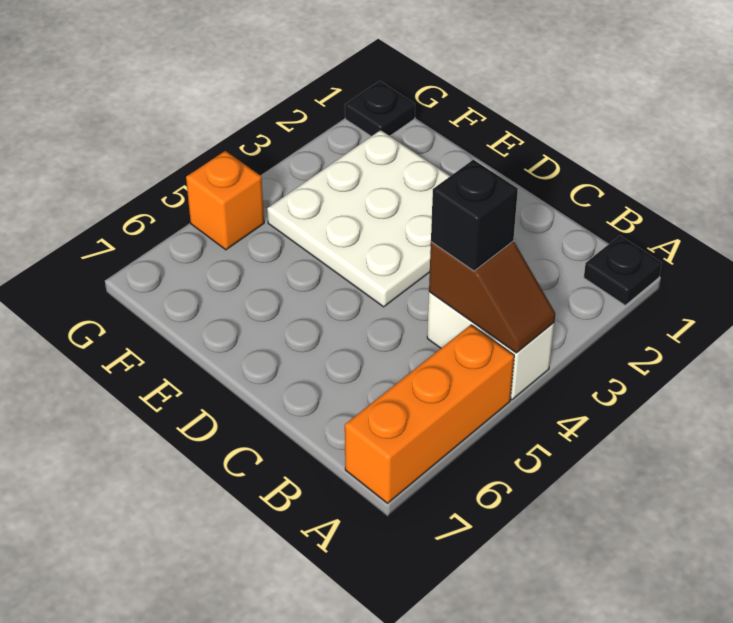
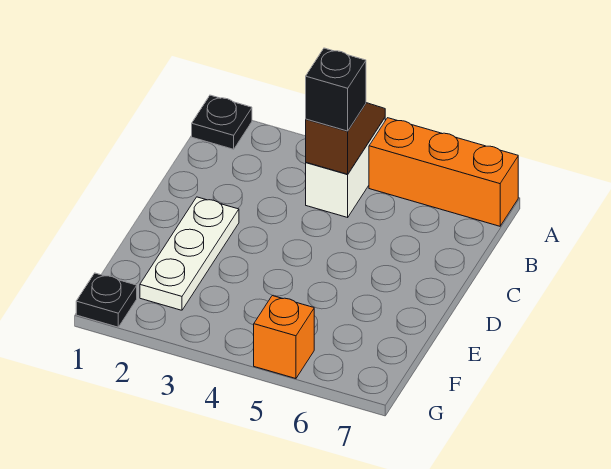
white plate D2:F4 level 1 -> white plate D2:F2 level 1

